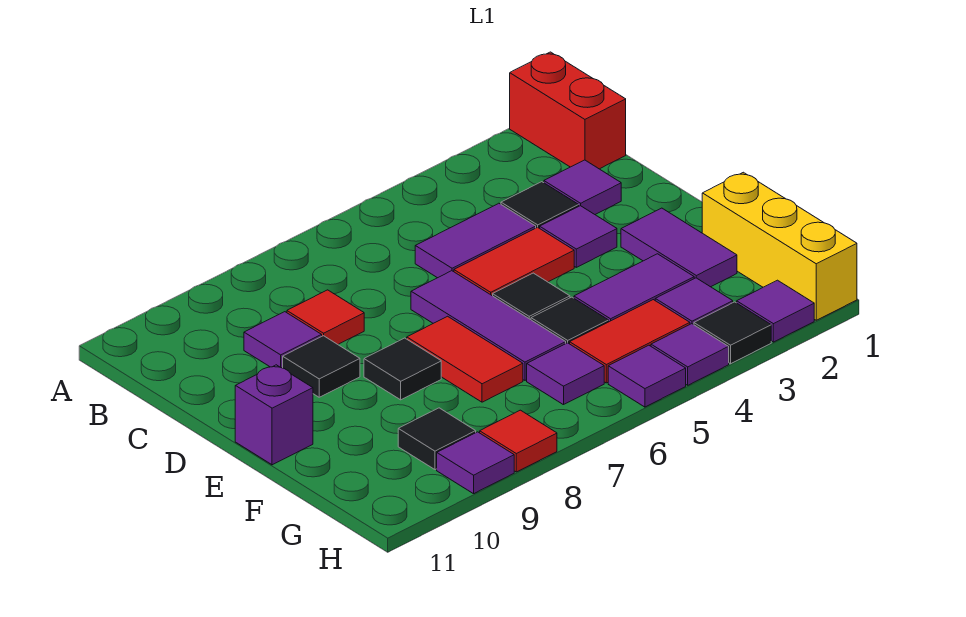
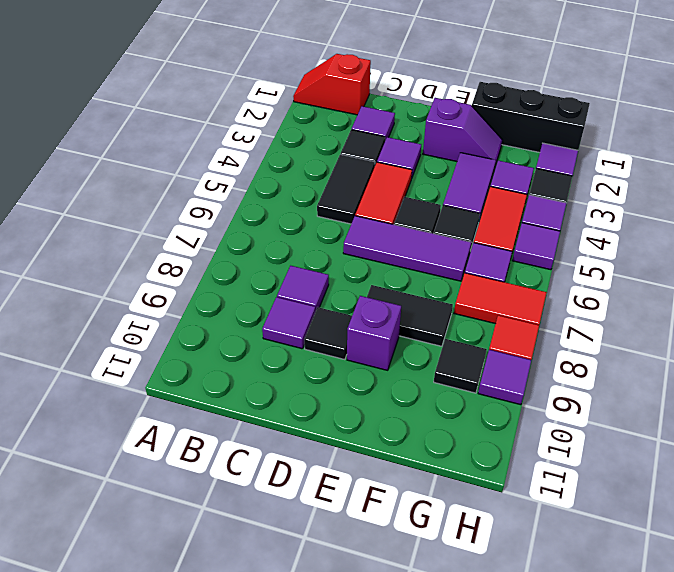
red brick A1:B1 level 1 -> red slope A1:B1 level 1 top B
purple tile C4:C5 level 1 -> black tile C4:C5 level 1
red tile C8 level 1 -> purple tile C8 level 1
purple tile E2:F2 level 1 -> purple slope E2:F2 level 1 top E
red tile E7:F7 level 1 -> red tile G7:H7 level 1
black tile E8 level 1 -> black tile E8:F8 level 1
purple brick E11 level 1 -> purple brick E9 level 1
yellow brick F1:H1 level 1 -> black brick F1:H1 level 1

